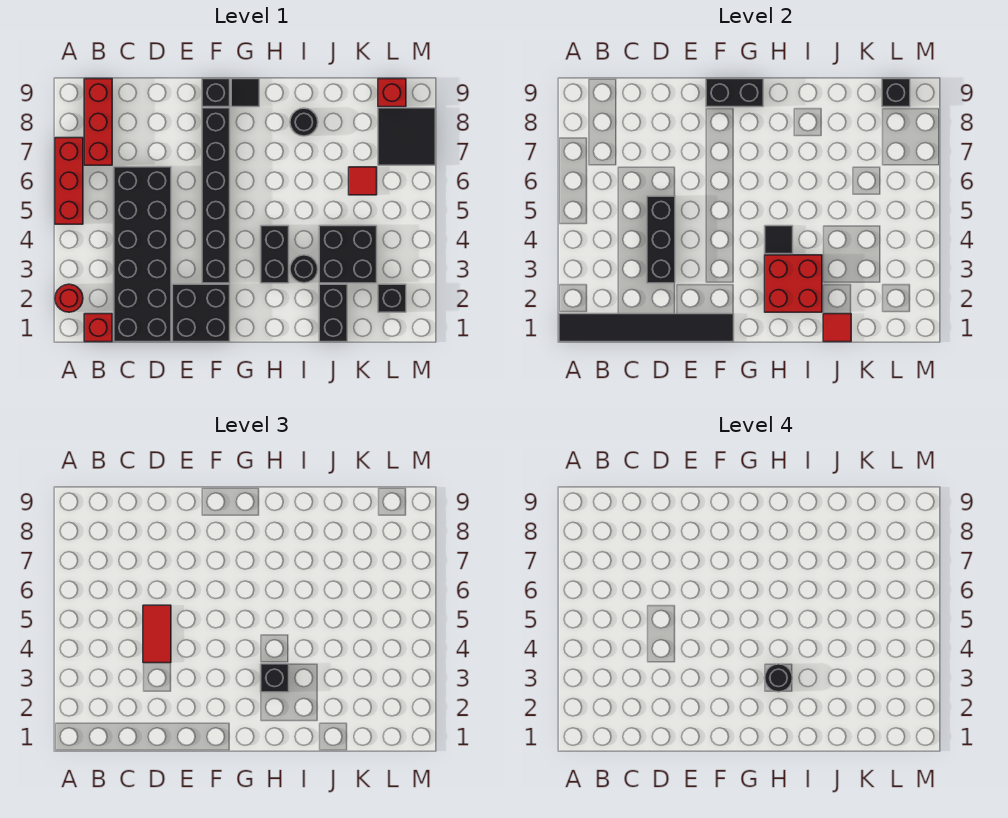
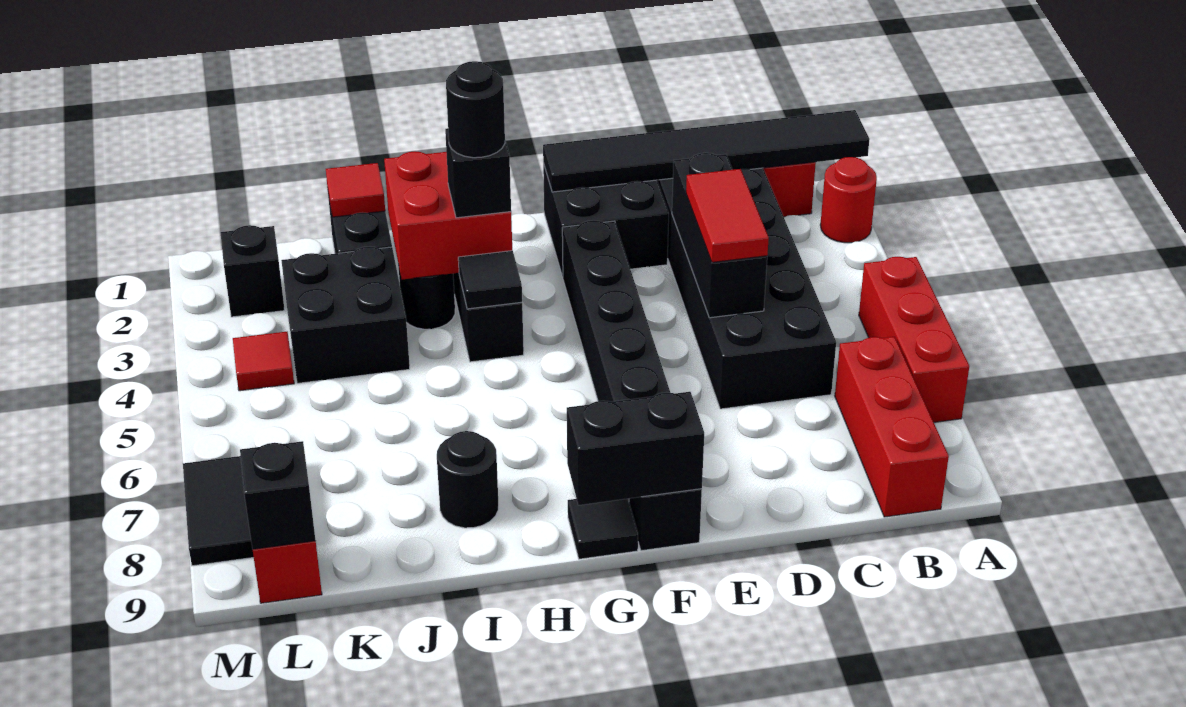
red tile K6 level 1 -> red tile L4 level 1

